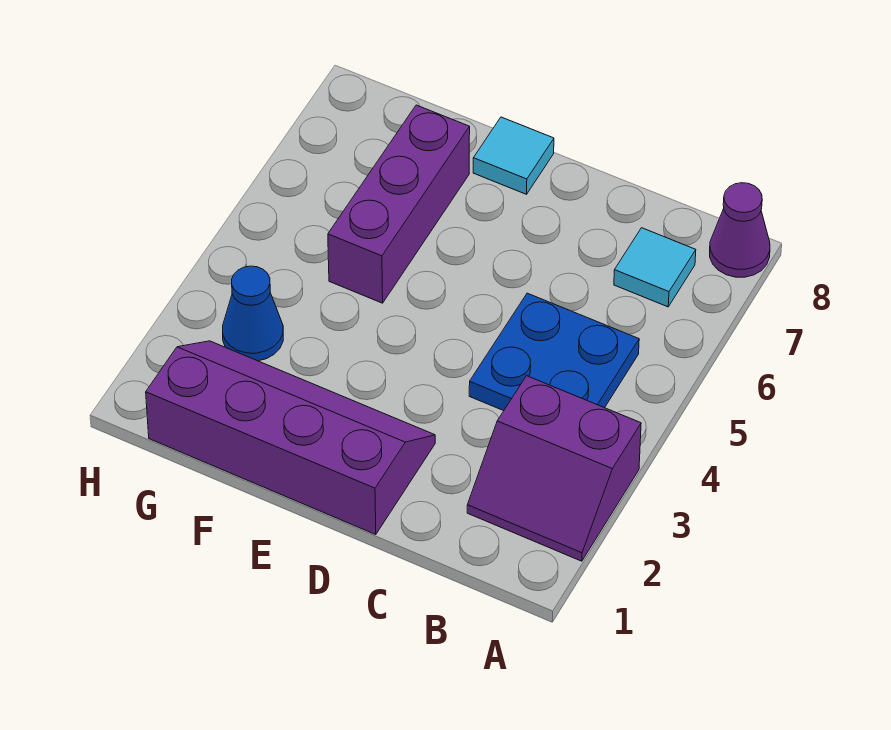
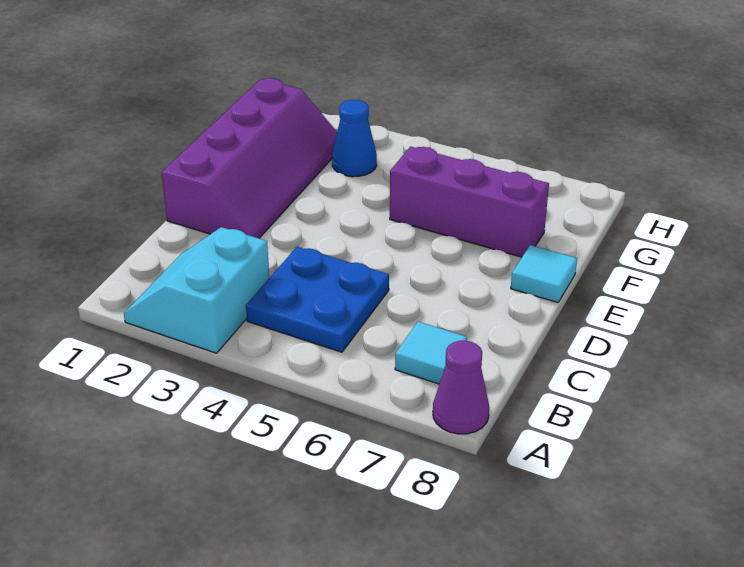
purple slope A2:B3 level 1 top 3 -> cyan slope A2:B3 level 1 top 3

